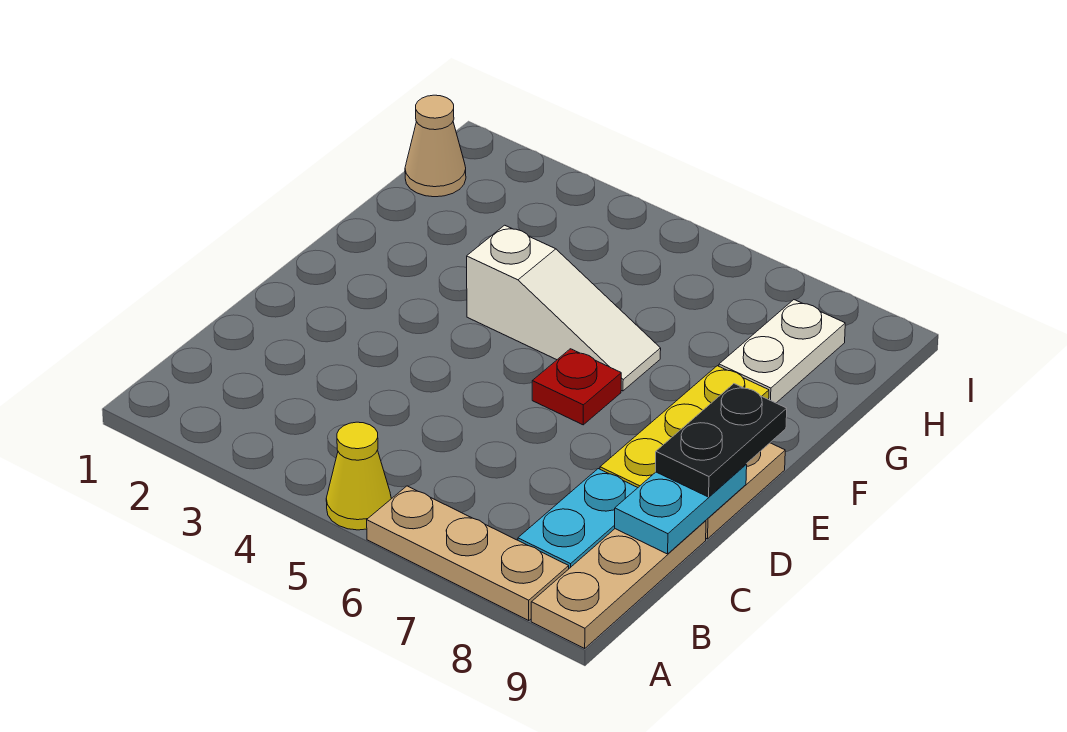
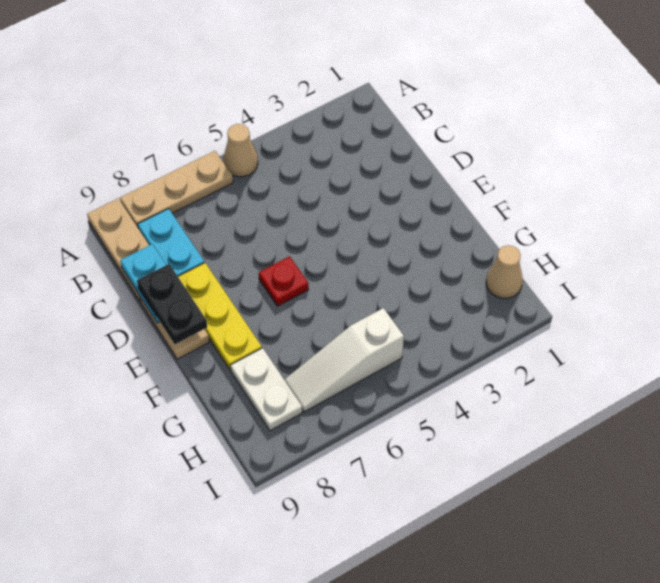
yellow cone A5 level 1 -> tan cone A5 level 1
white slope F4:F6 level 1 top 4 -> white slope H5:H7 level 1 top 5

